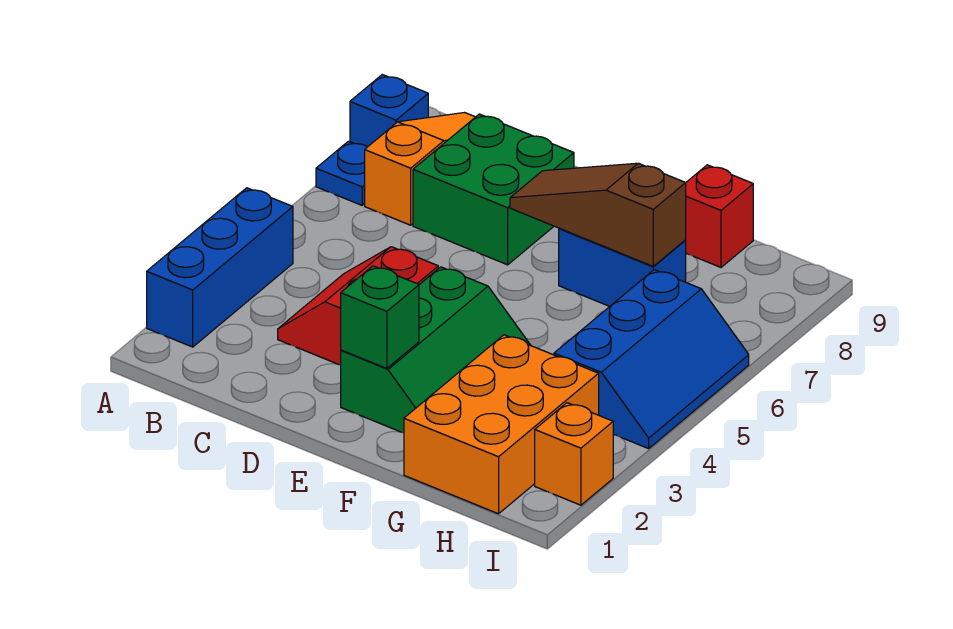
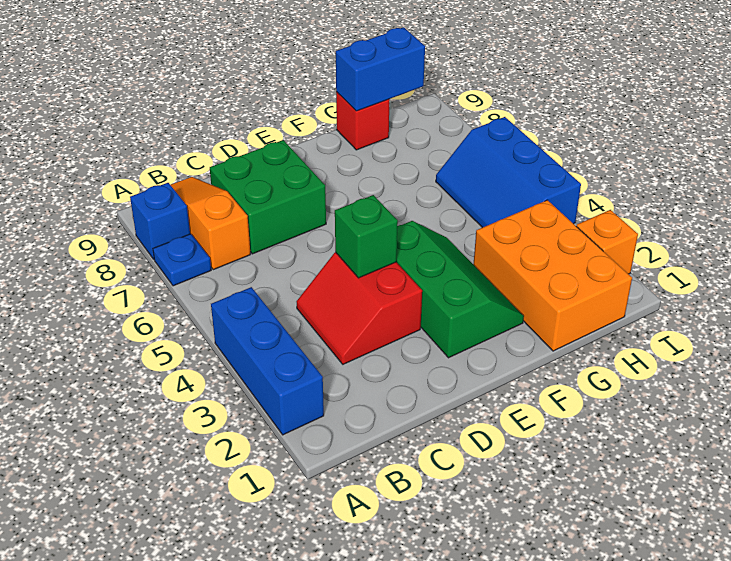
green brick E2 level 2 -> green brick D4 level 2
brown slope E7:G7 level 2 top G -> none
blue brick F7:G7 level 1 -> blue brick G9:H9 level 2
blue slope H4:I6 level 1 top H -> blue slope H4:I6 level 1 top I

